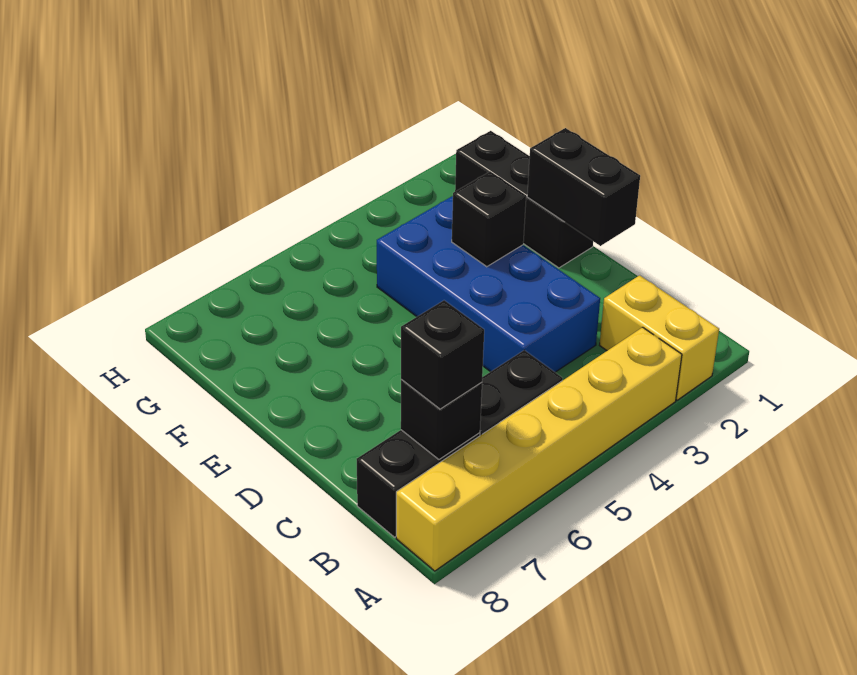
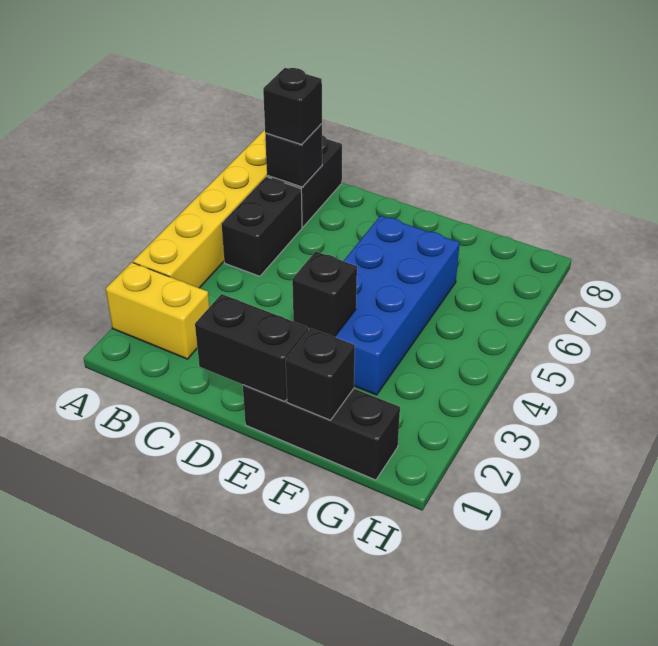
blue brick C3:F4 level 1 -> blue brick E3:F6 level 1
none -> black brick F1 level 2

